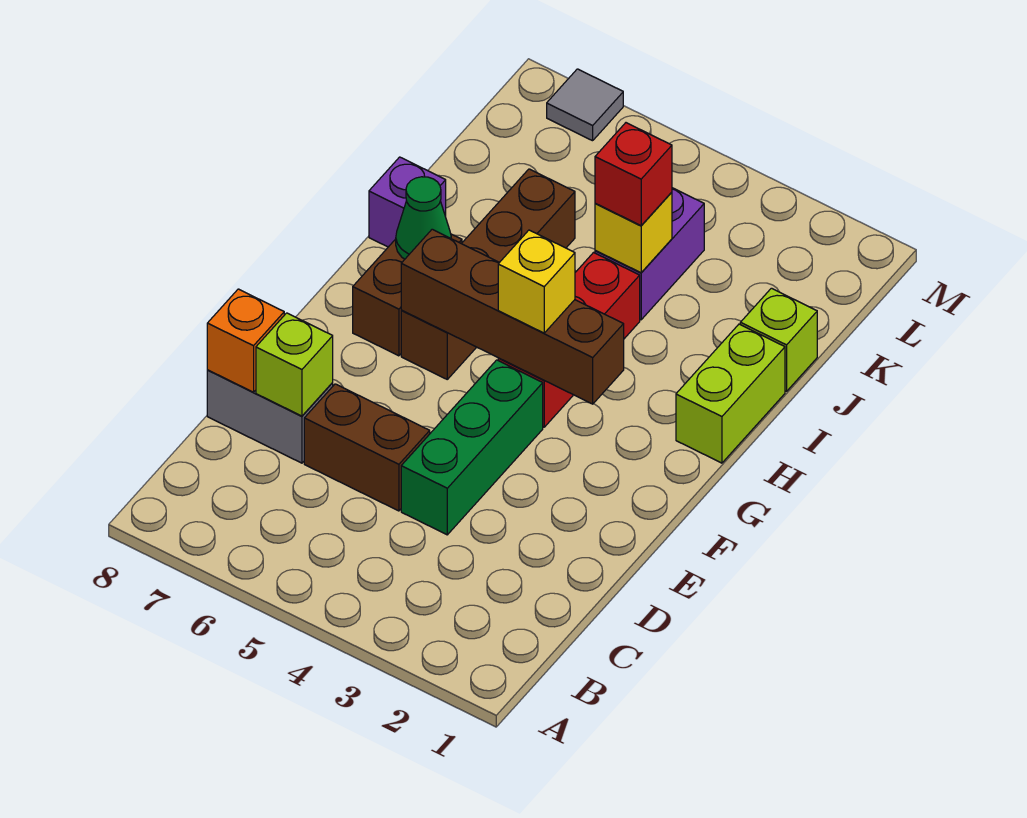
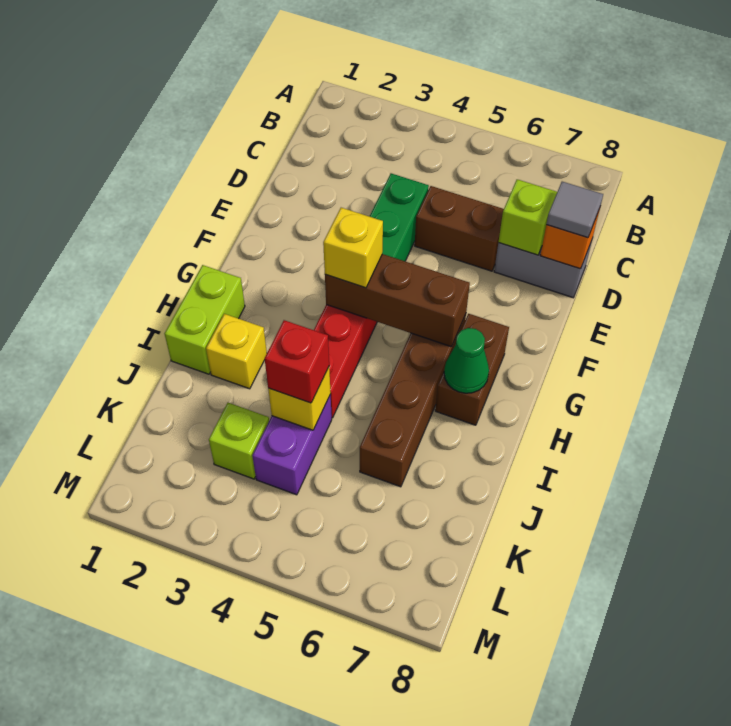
brown brick G3:G6 level 2 -> brown brick G4:G6 level 2
none -> yellow brick I2 level 1
purple brick I8 level 1 -> none
lime brick J1 level 1 -> lime brick K3 level 1
grey tile M7 level 1 -> grey tile D8 level 3

